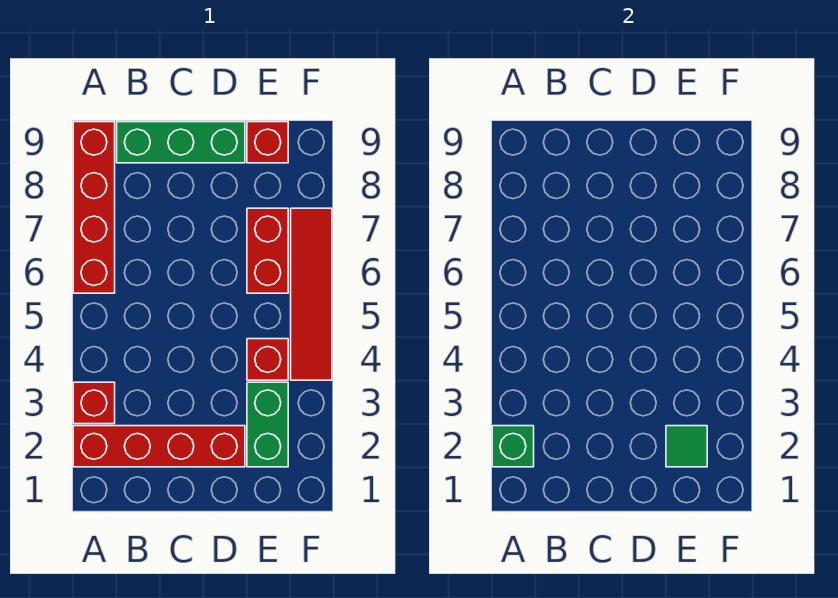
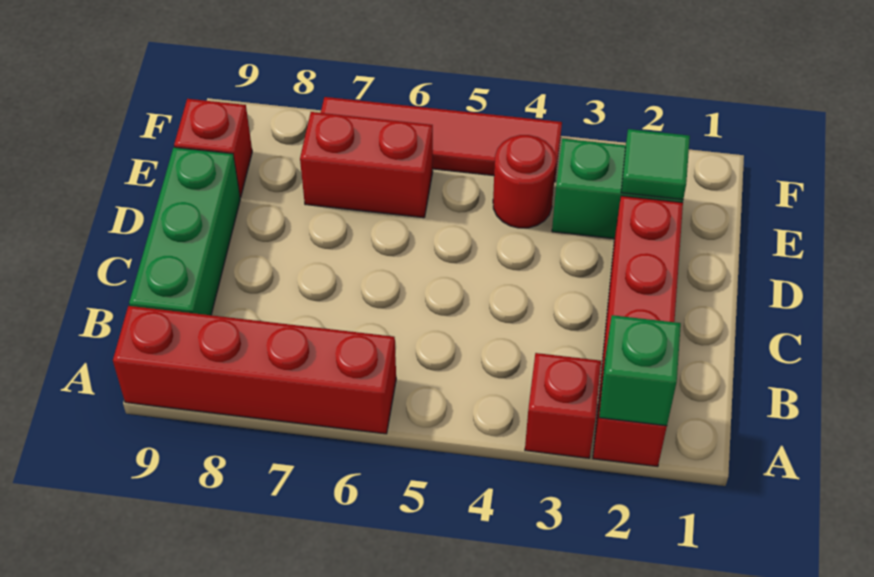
red brick E4 level 1 -> red round brick E4 level 1

